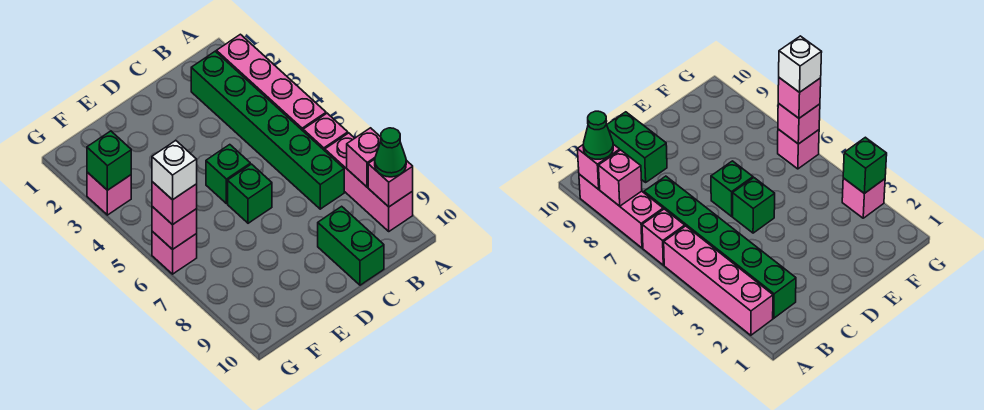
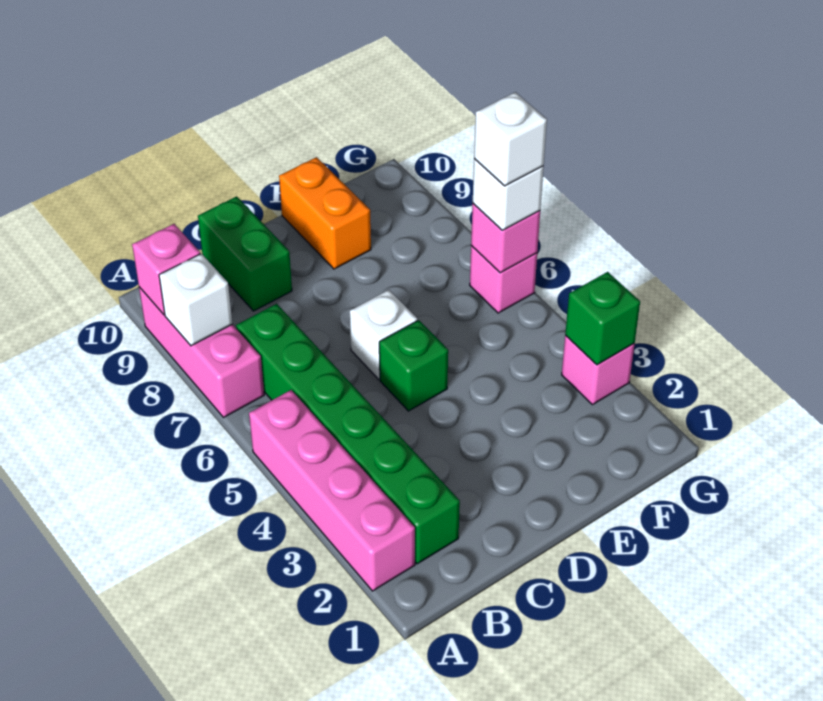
pink brick A6 level 1 -> none
pink brick A8 level 2 -> white brick A8 level 2
green cone A9 level 3 -> none
green brick D6 level 1 -> white brick D6 level 1
none -> orange brick E9:E10 level 1
pink brick G6 level 3 -> white brick G6 level 3

